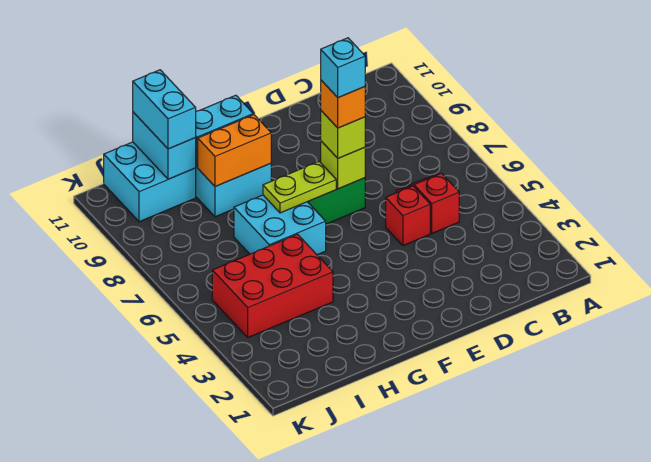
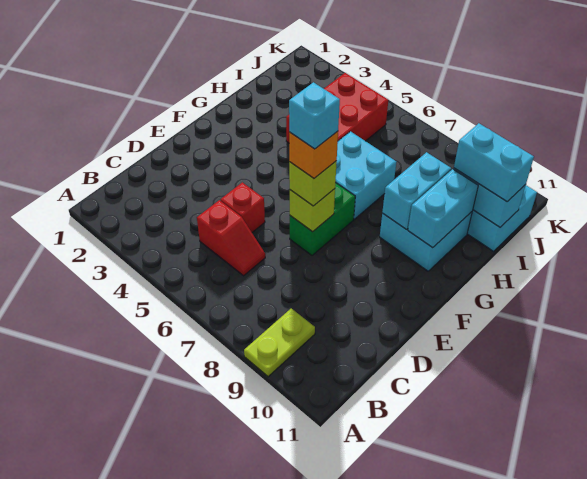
lime plate F7:G7 level 2 -> lime plate A9:B9 level 1
orange brick G9:H9 level 2 -> cyan brick G9:H9 level 2

